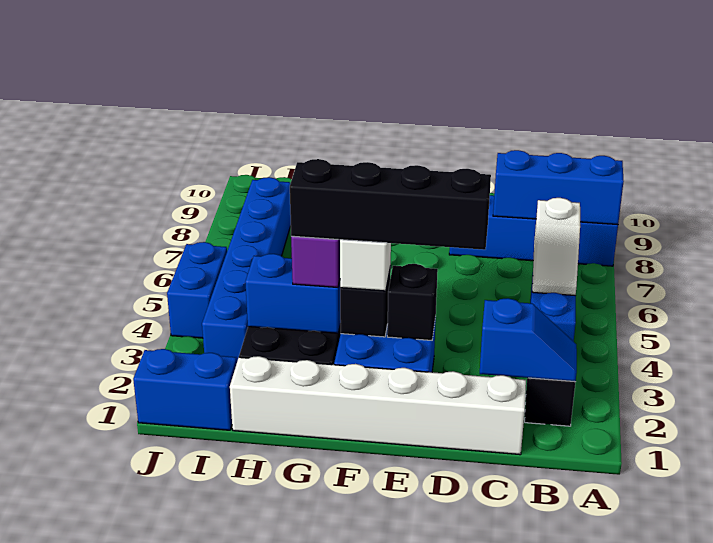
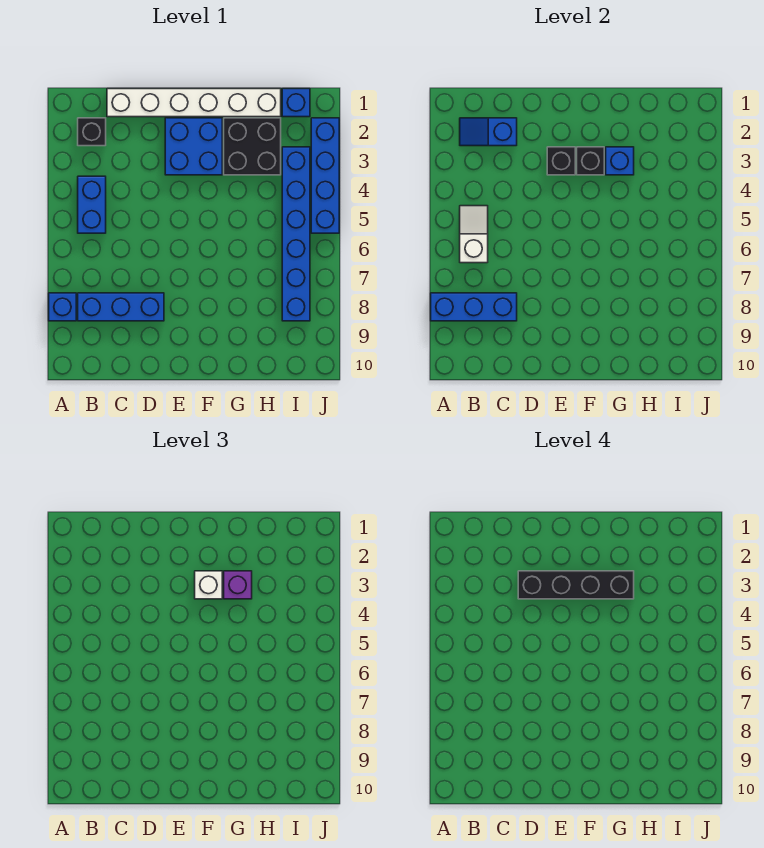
blue brick G3:H3 level 2 -> blue brick G3 level 2
blue brick I1:J1 level 1 -> blue brick I1 level 1
blue brick J4:J5 level 1 -> blue brick J2:J5 level 1

